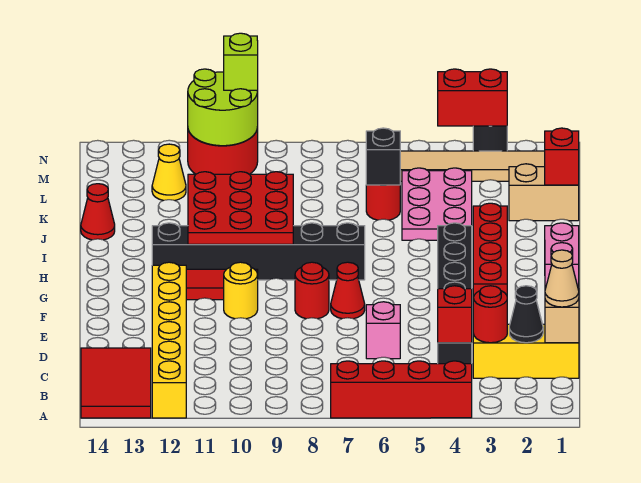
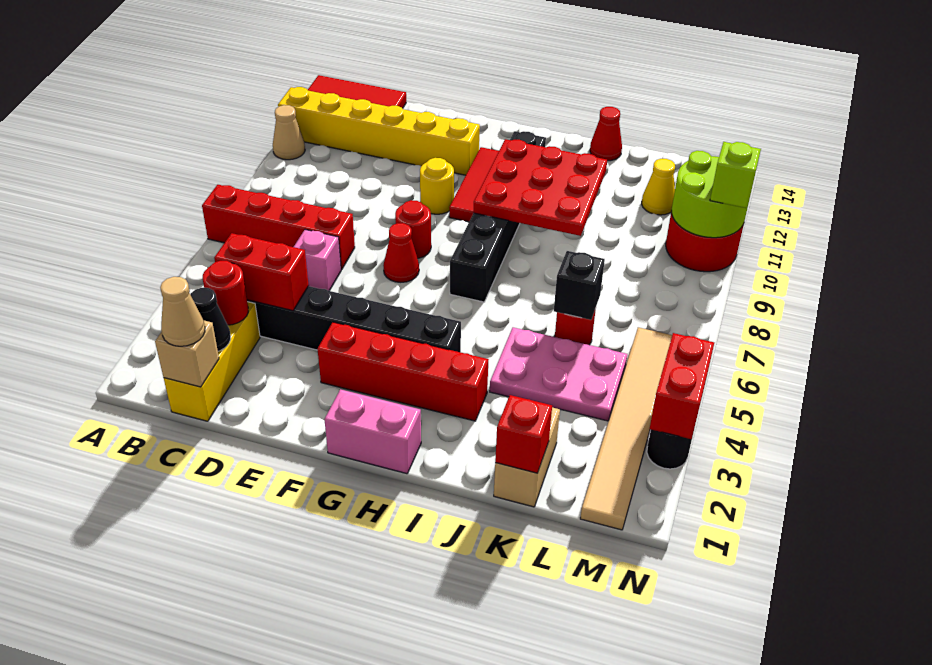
red brick A4:A7 level 1 -> red brick A7:D7 level 1
none -> tan cone A11 level 1
red brick C4 level 2 -> red brick C4:D4 level 2

